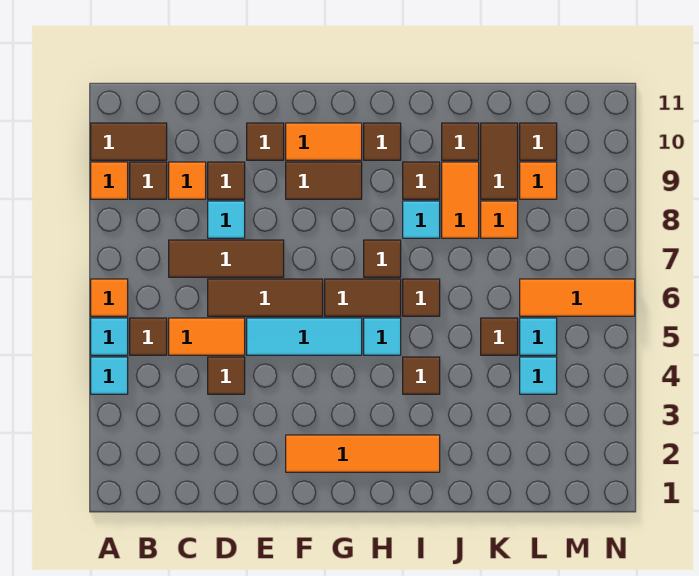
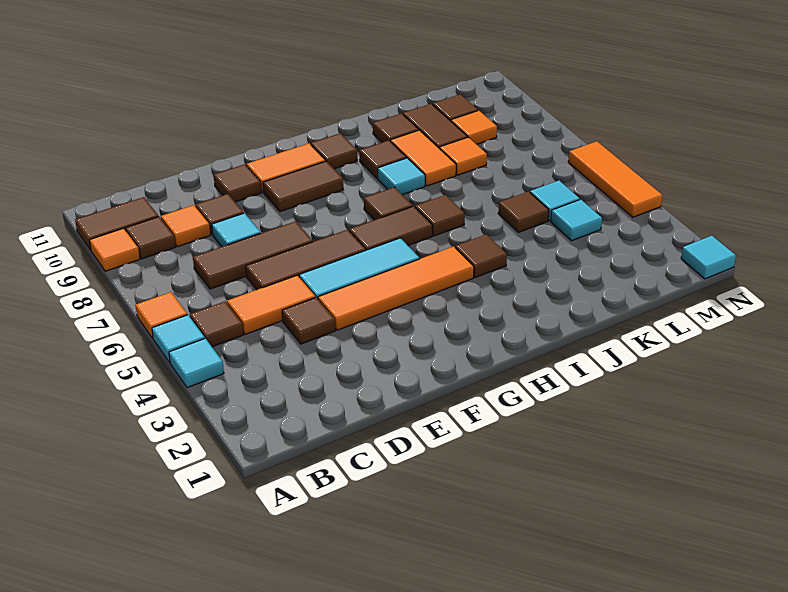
orange tile F2:I2 level 1 -> orange tile E4:H4 level 1
cyan tile H5 level 1 -> cyan tile N1 level 1
orange tile L6:N6 level 1 -> orange tile N4:N6 level 1

